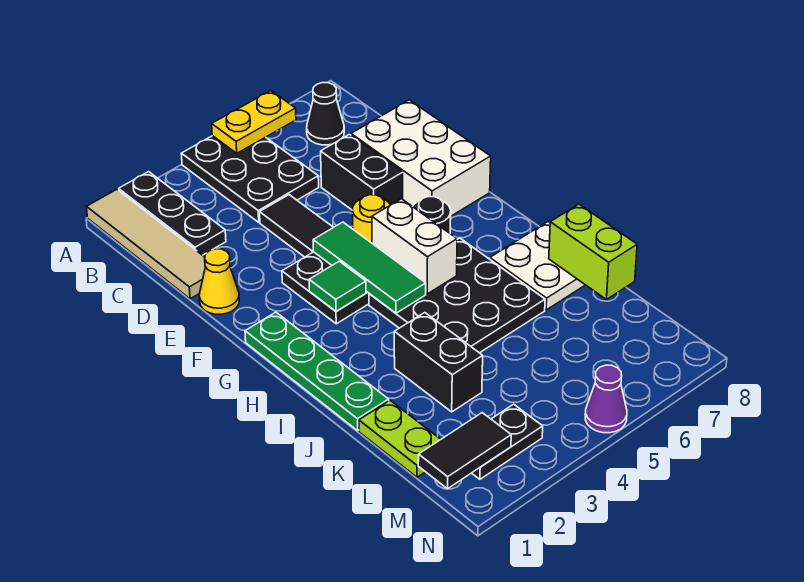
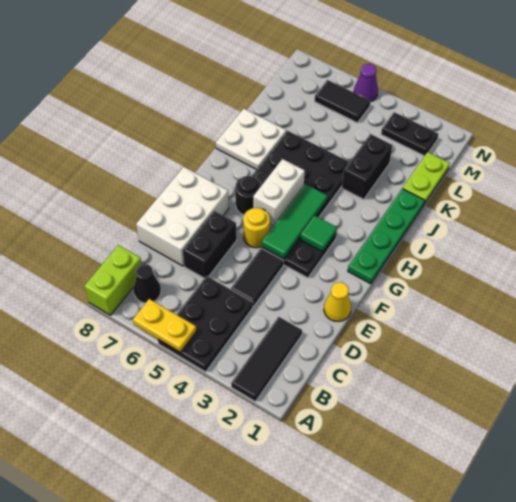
tan tile A1:D1 level 1 -> none
black plate A2:C2 level 1 -> black tile A2:C2 level 1
lime brick J8:K8 level 2 -> lime brick A8:B8 level 1
black tile M1:M2 level 2 -> black tile M5:M6 level 1

